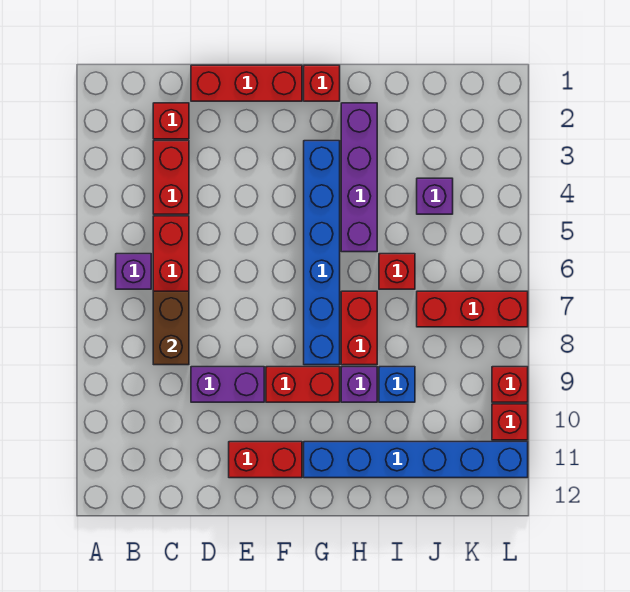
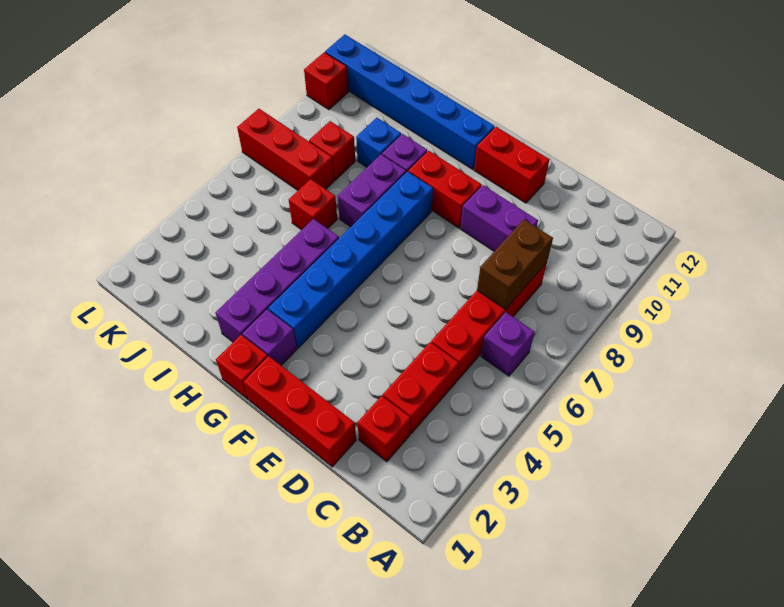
red brick H7:H8 level 1 -> purple brick H7:H8 level 1
purple brick J4 level 1 -> purple brick G2 level 1
red brick L9 level 1 -> red brick J8 level 1

